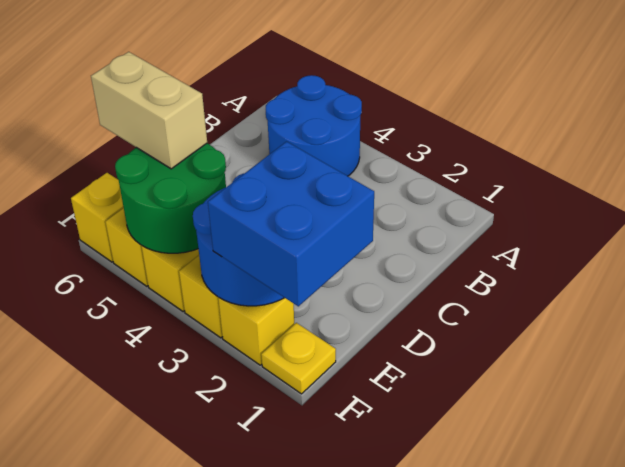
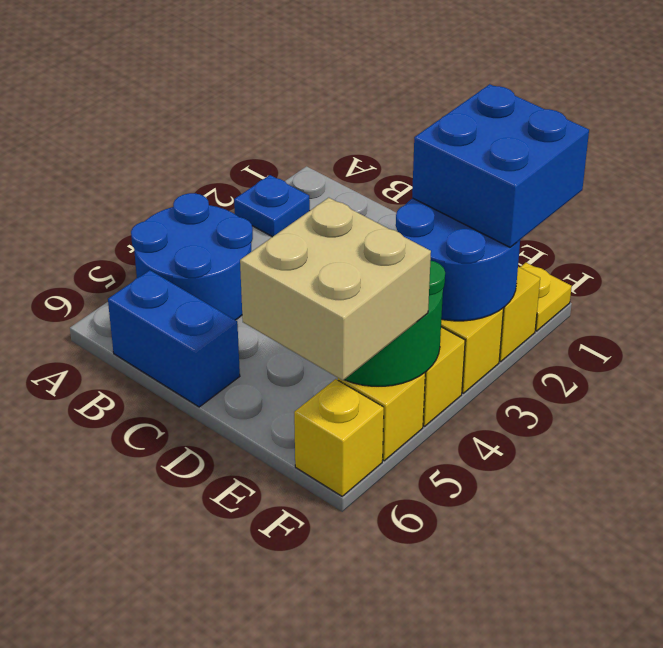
none -> blue plate A2 level 1
none -> blue brick B6:C6 level 1
tan brick E5:E6 level 3 -> tan brick E5:F6 level 3

